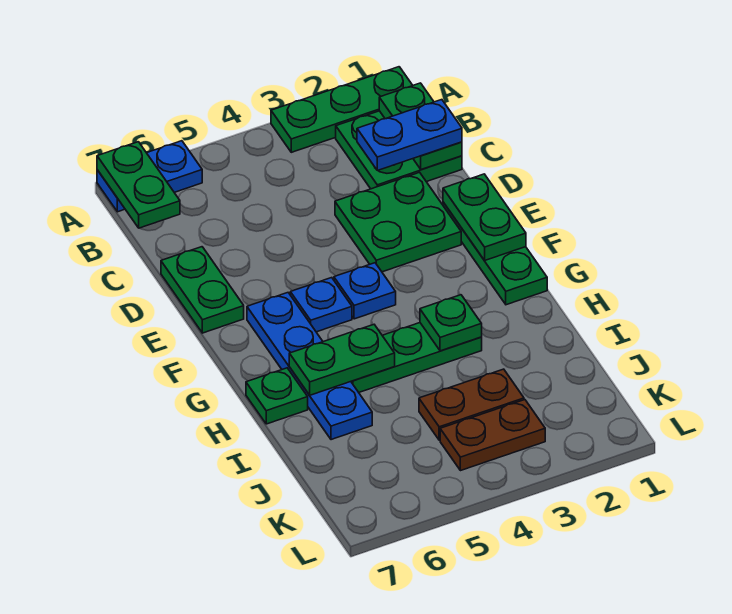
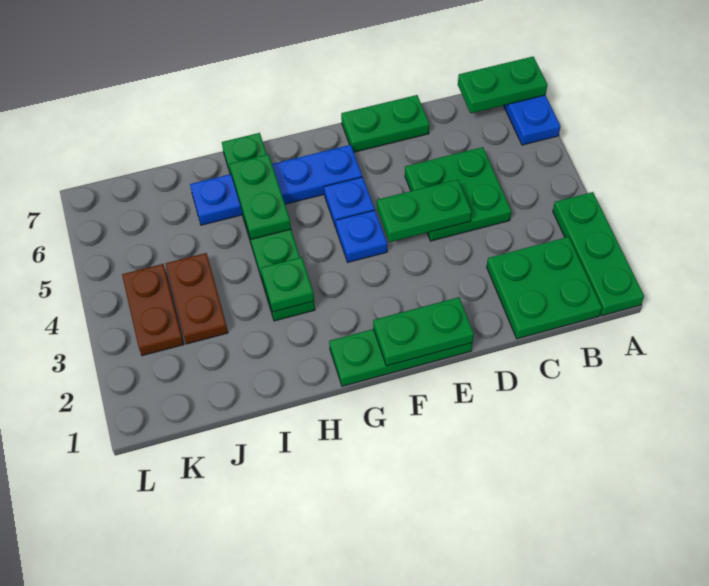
green plate B1:C1 level 2 -> green plate D4:E4 level 2
blue plate C1:C2 level 3 -> none
green plate D2:E3 level 1 -> green plate C4:D5 level 1

